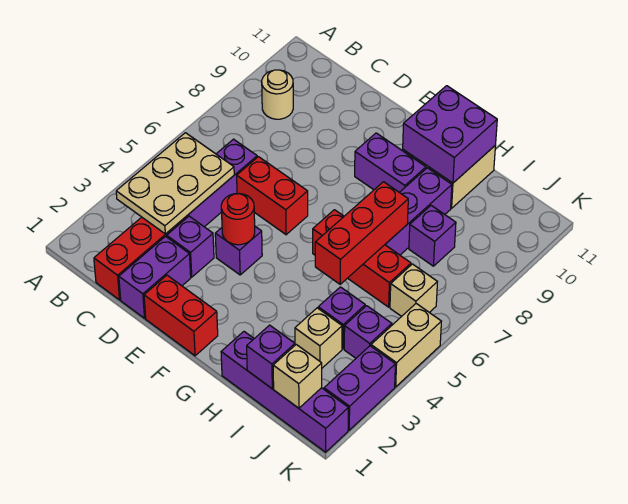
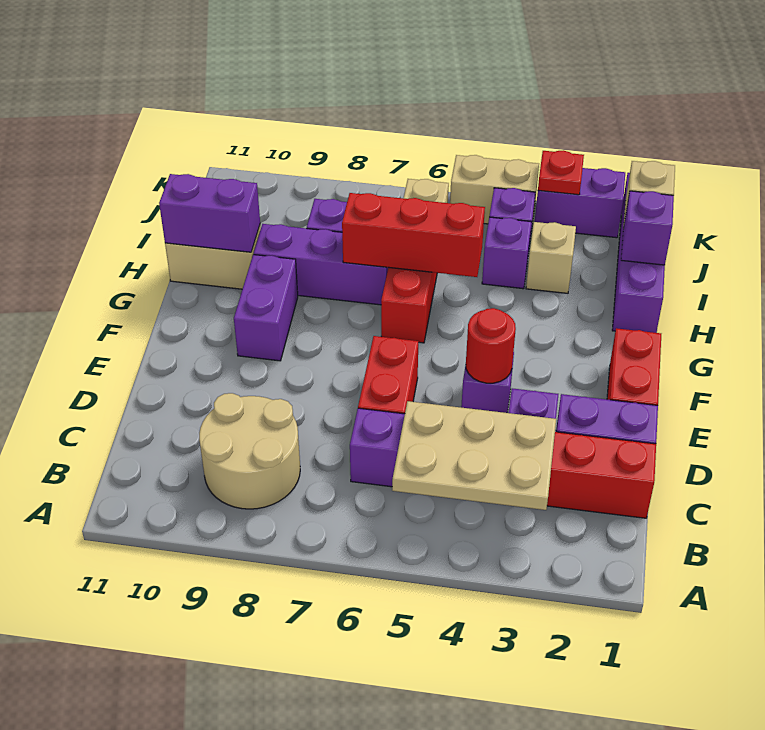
tan round brick B9 level 1 -> tan round brick B8:C9 level 1
purple brick G10:H11 level 2 -> purple brick H10:H11 level 2
none -> red plate K3 level 2

